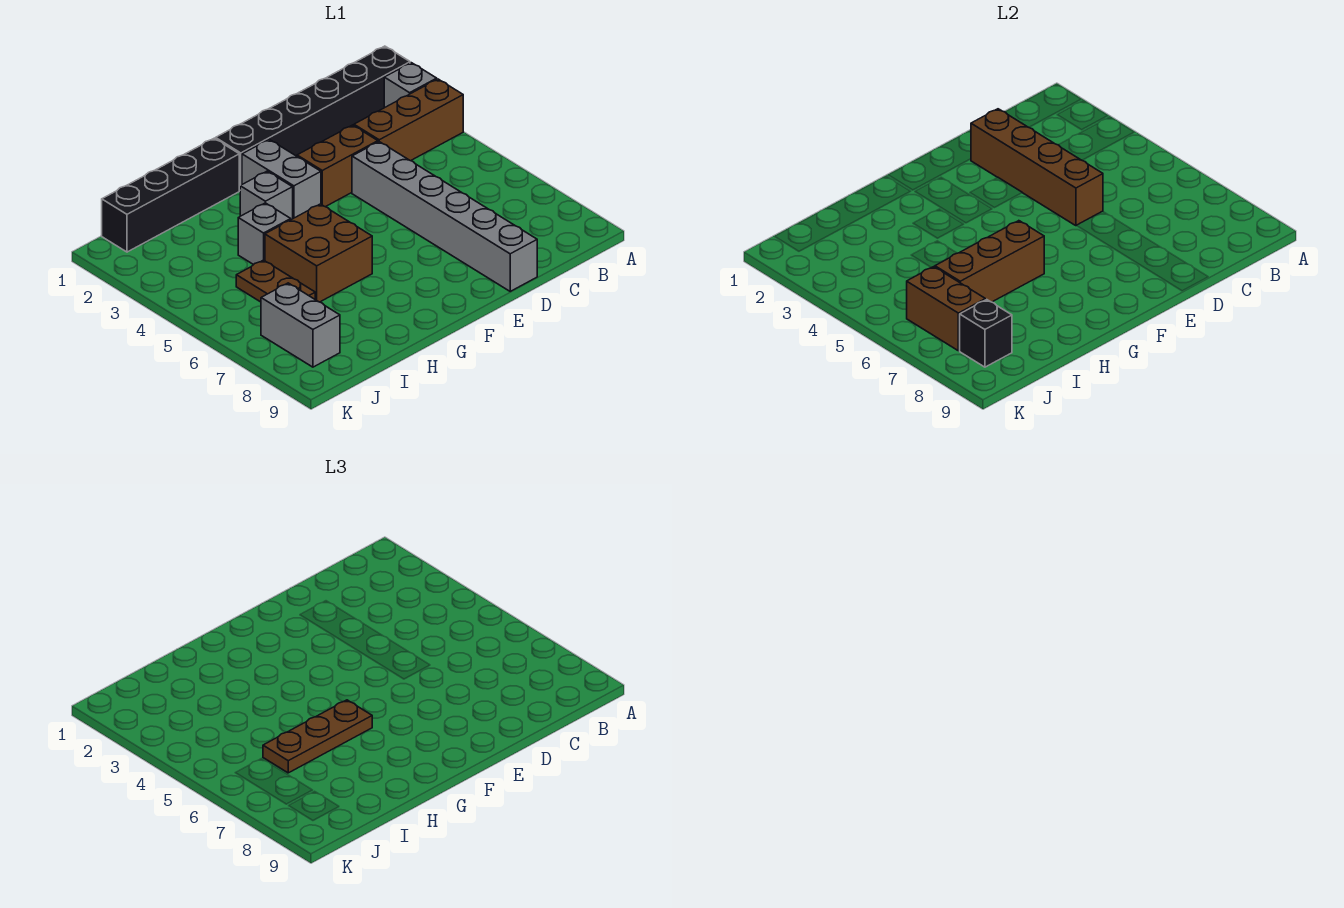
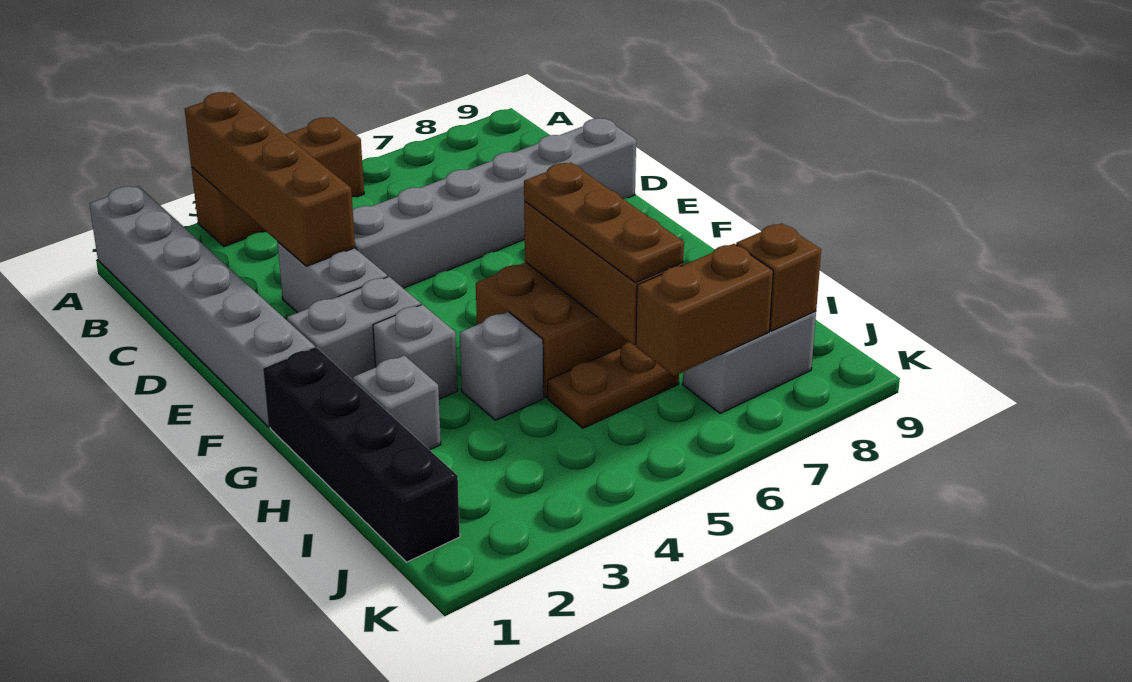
black brick A1:F1 level 1 -> grey brick A1:F1 level 1
grey brick A2 level 1 -> grey brick H2 level 1
brown brick A3:C3 level 1 -> brown brick A3:A5 level 1
brown brick D2:D5 level 2 -> brown brick A3:D3 level 2
brown brick D3:E3 level 1 -> grey brick D3:E3 level 1
black brick J8 level 2 -> brown brick J8 level 2

